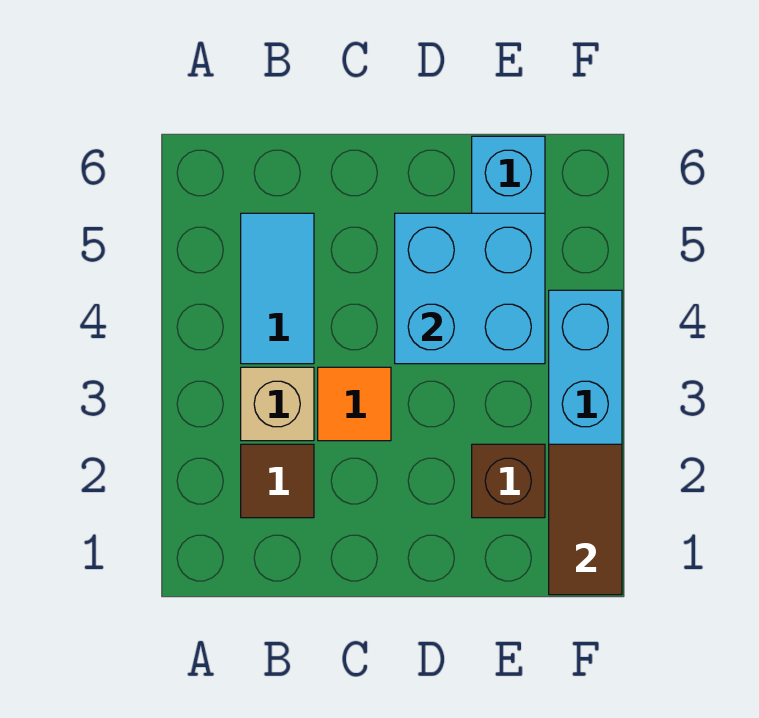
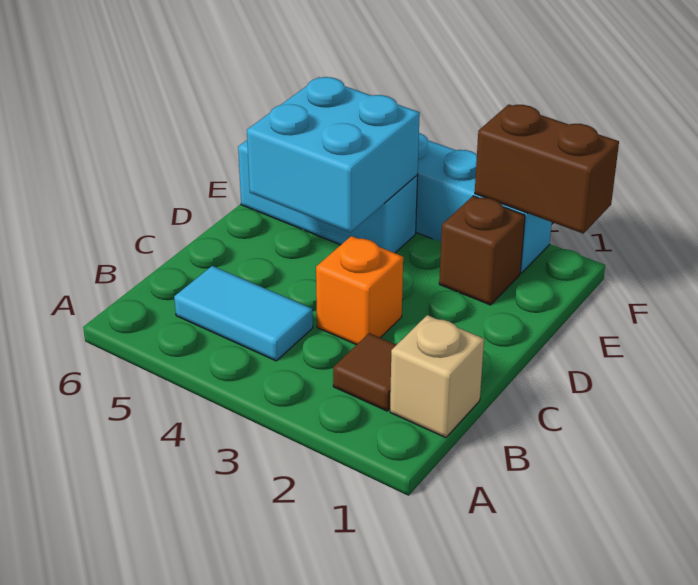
tan brick B3 level 1 -> tan brick B1 level 1
orange tile C3 level 1 -> orange brick C3 level 1
brown tile F1:F2 level 2 -> brown brick F1:F2 level 2

